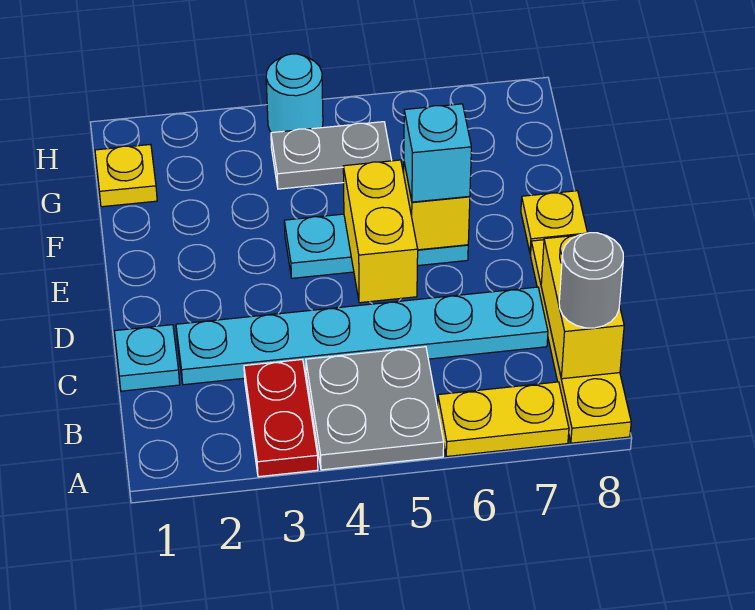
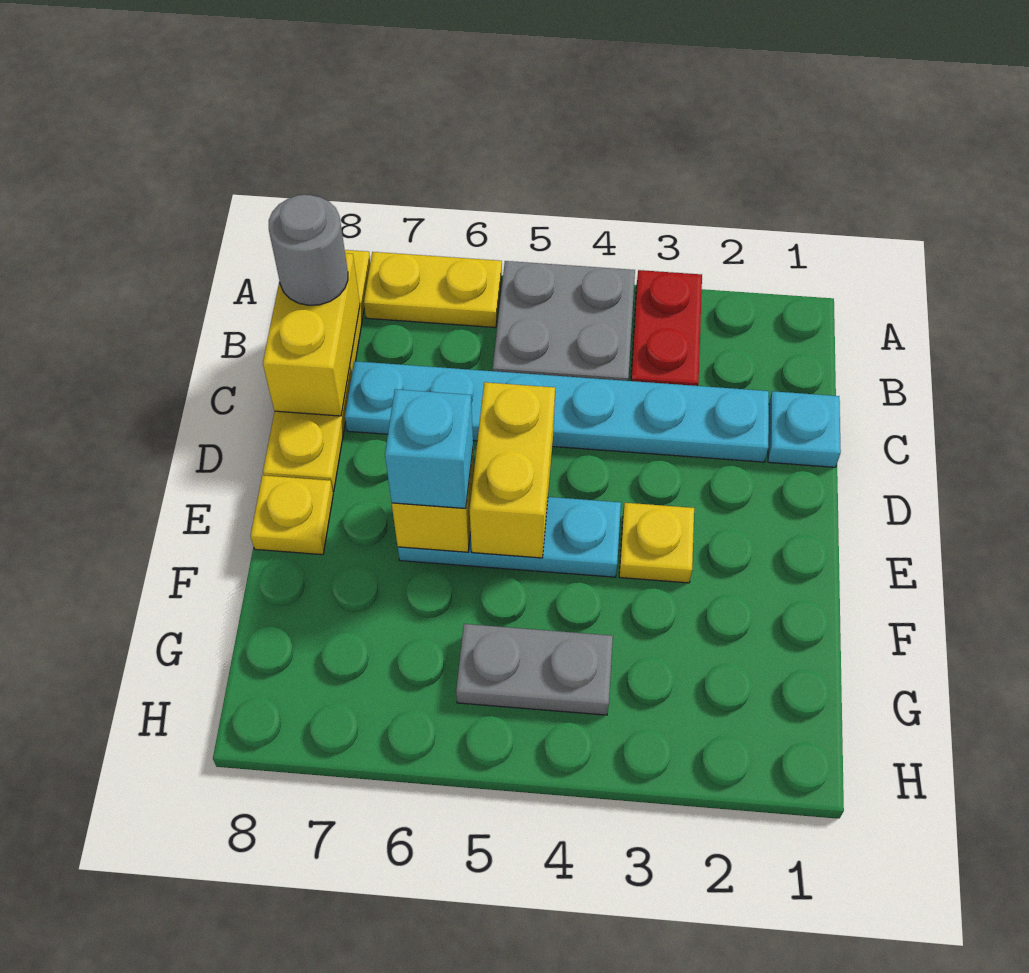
yellow plate G1 level 1 -> yellow plate E3 level 1
cyan round brick H4 level 1 -> none

